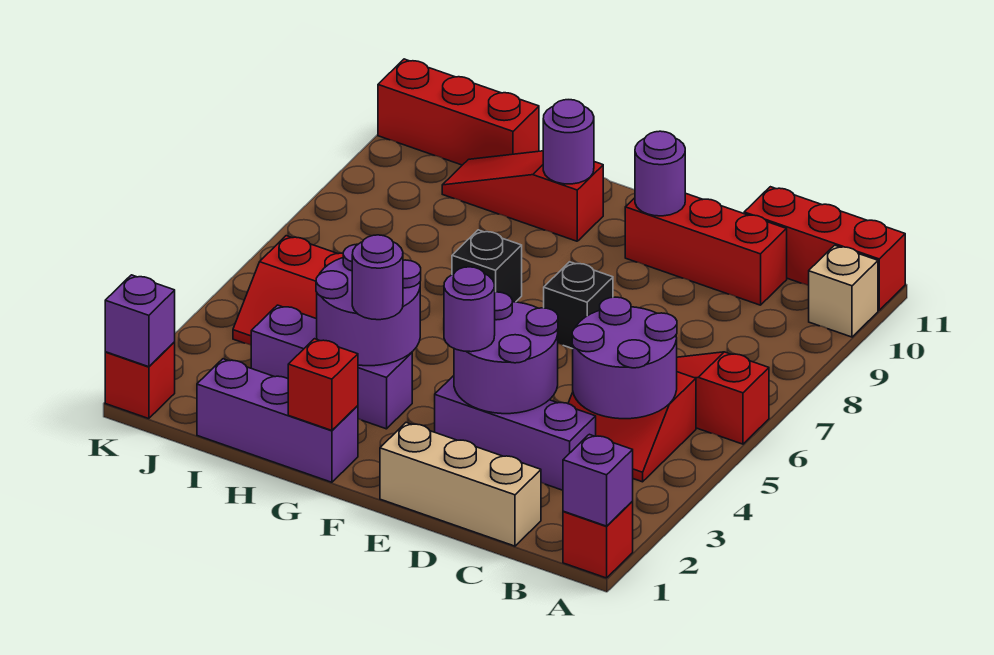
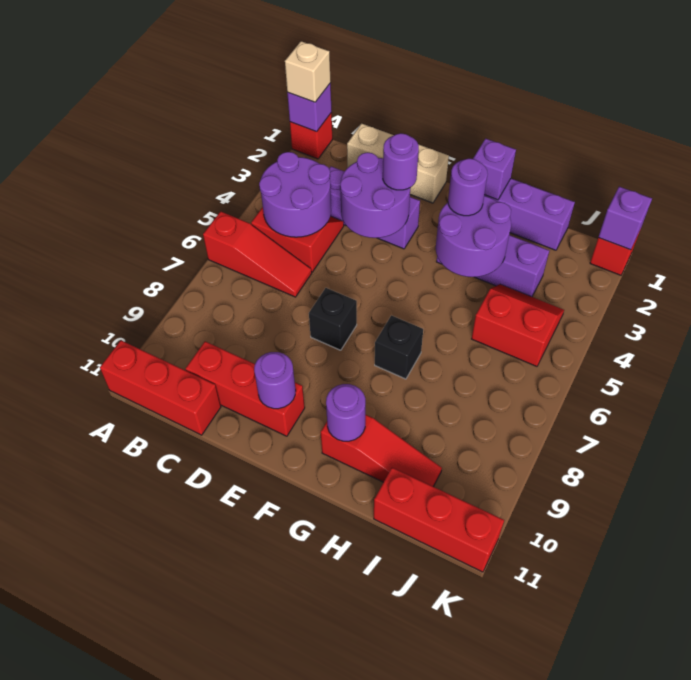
tan brick A10 level 1 -> tan brick A1 level 3
red brick G1 level 2 -> purple brick G1 level 2

